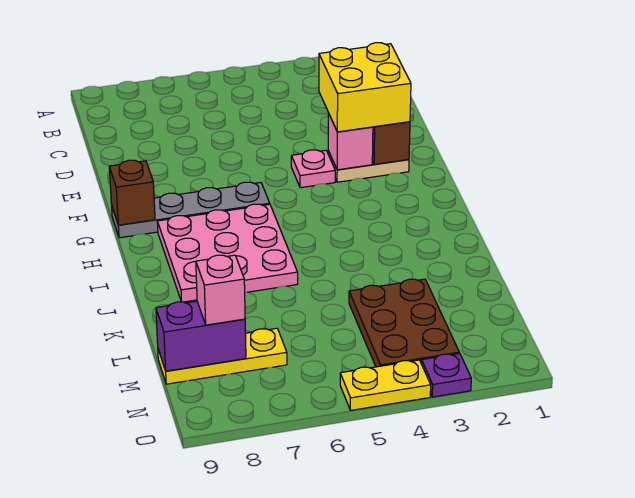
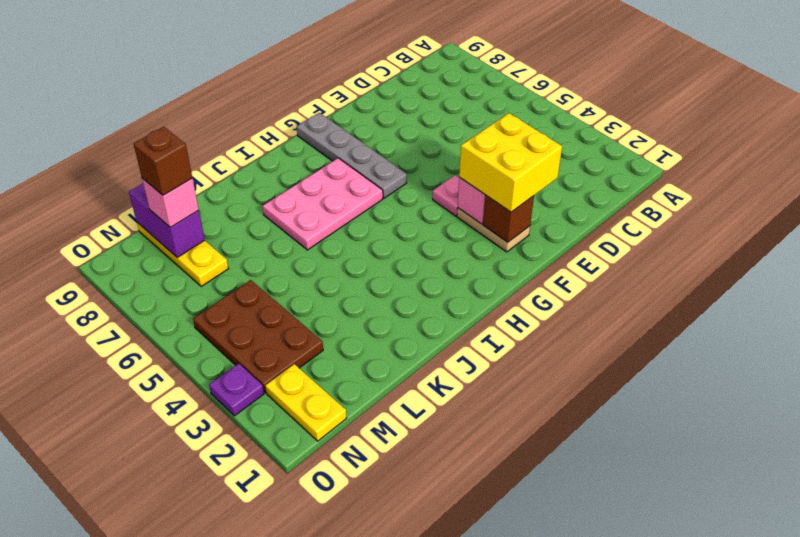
brown brick G9 level 2 -> brown brick M8 level 4
pink plate H6:J8 level 1 -> pink plate H6:J7 level 1
brown plate L3:N4 level 1 -> brown plate M3:N5 level 1
yellow plate O4:O5 level 1 -> yellow plate N1:N2 level 1

